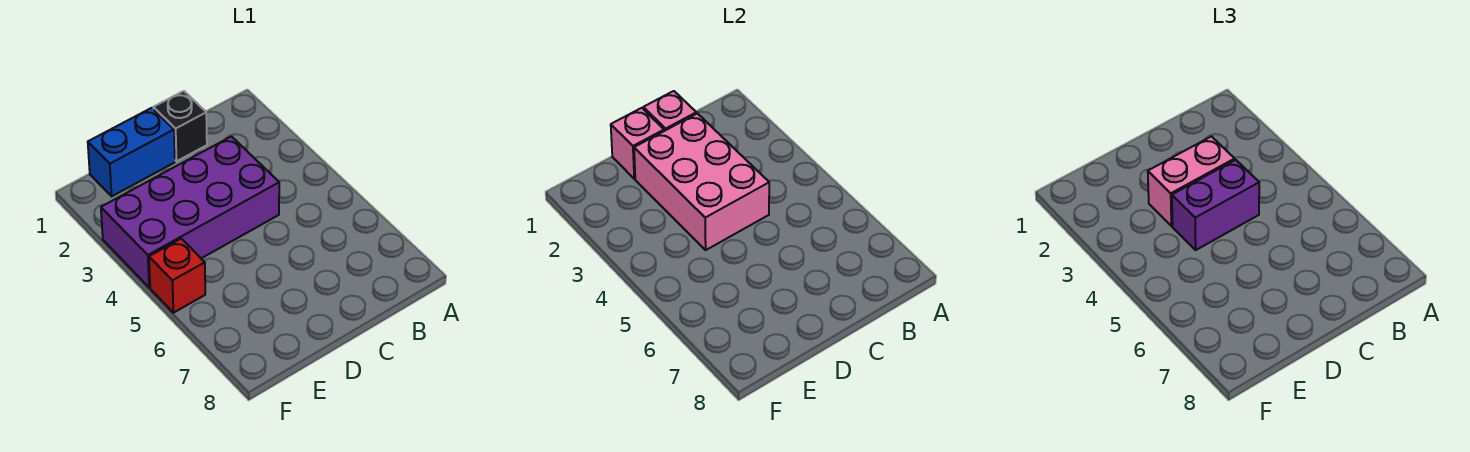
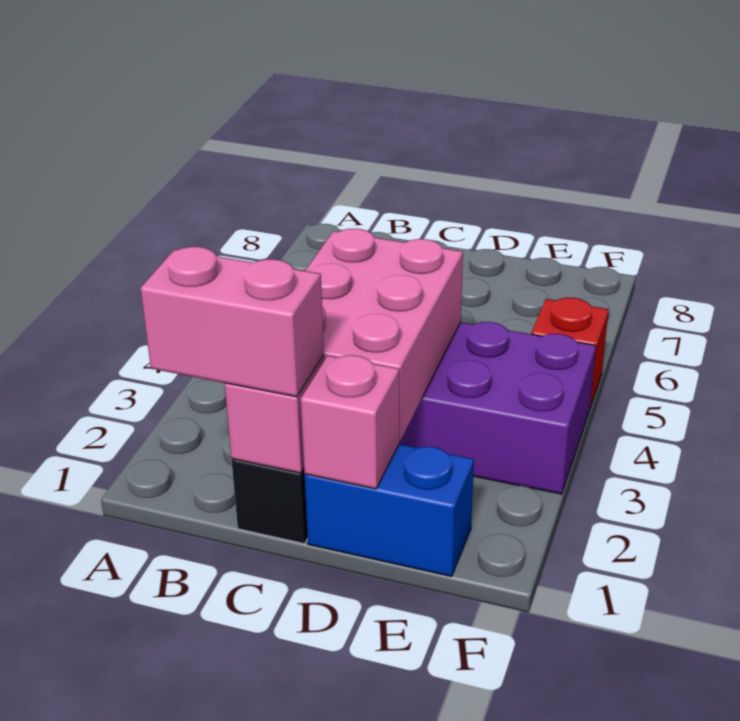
pink brick C3:D3 level 3 -> pink brick B1:C1 level 3
purple brick C4:D4 level 3 -> none

